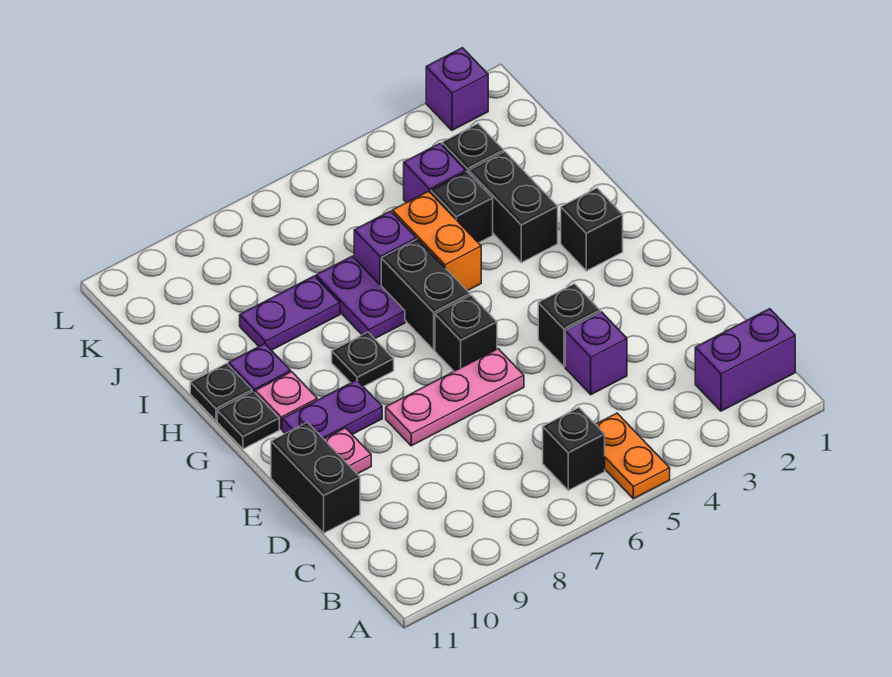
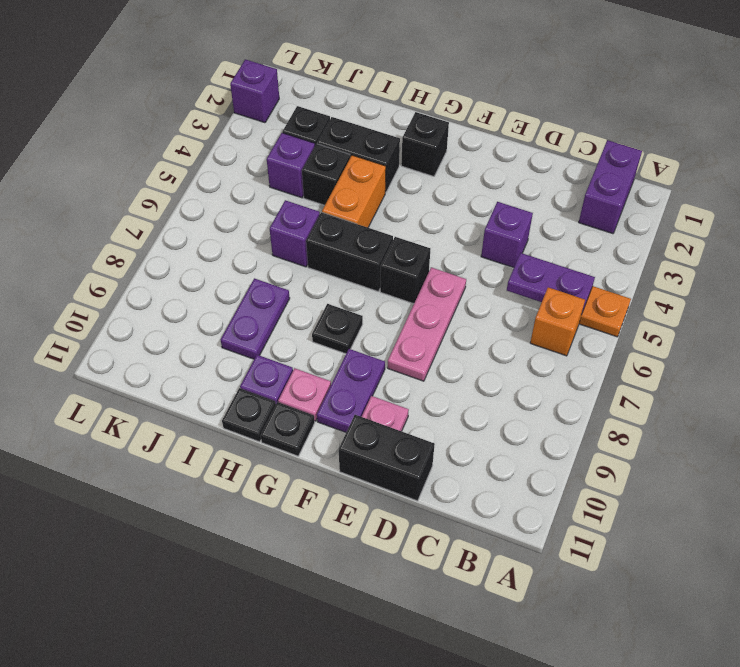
black brick B6 level 1 -> orange brick B6 level 1
black brick E4 level 1 -> none
orange brick H5:I5 level 1 -> orange brick H4:H5 level 1
purple plate H7:I7 level 1 -> purple plate B5:C5 level 2

